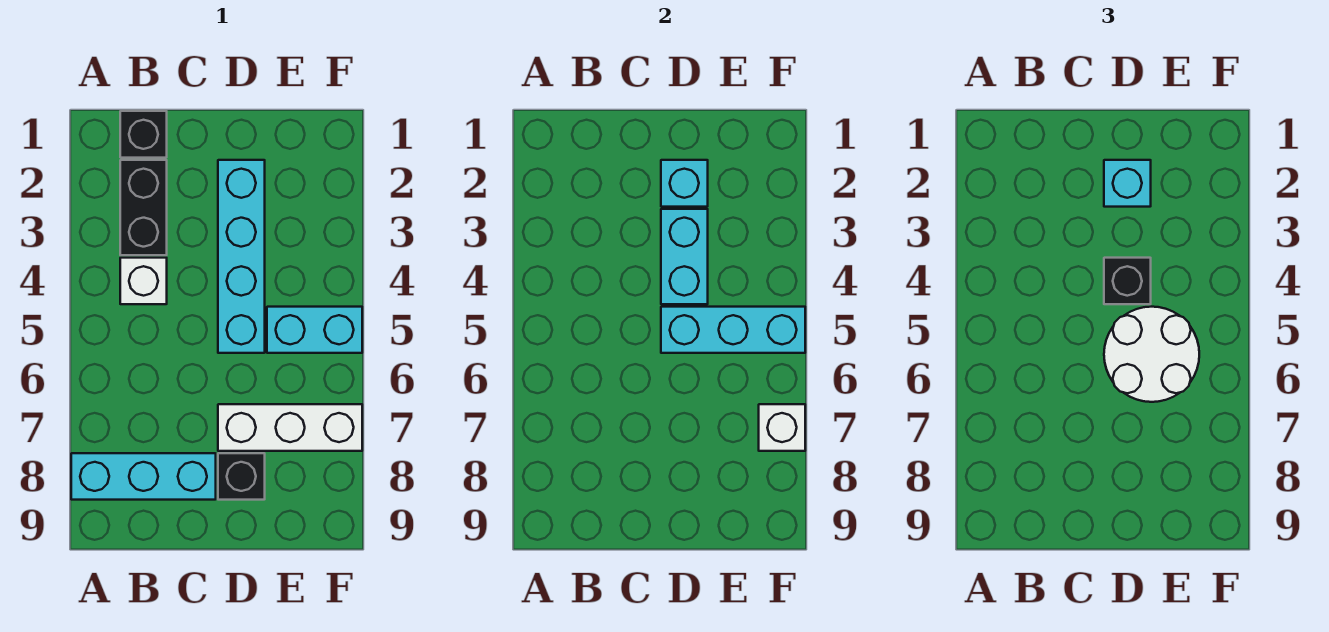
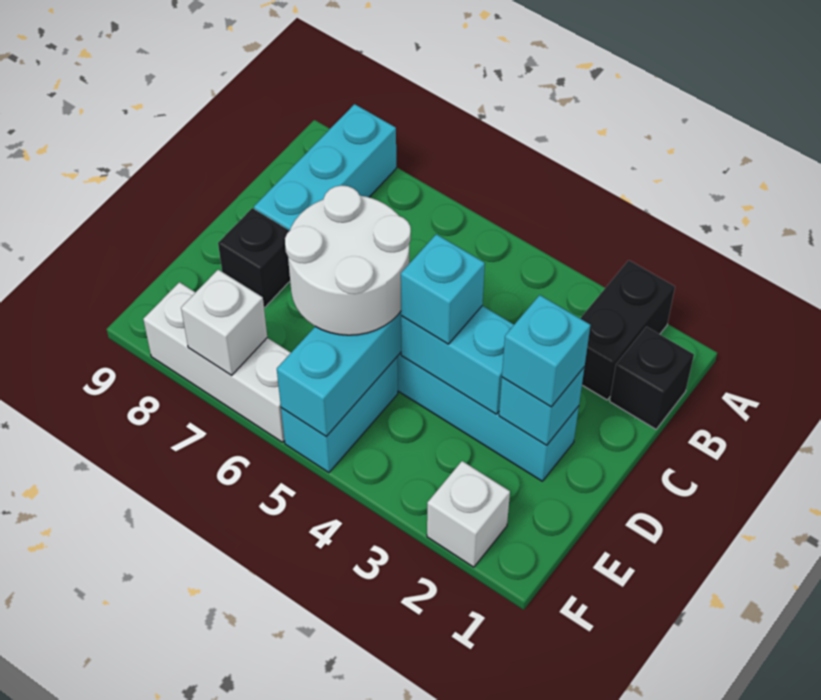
black brick B2:B3 level 1 -> black brick A2:B2 level 1
white brick B4 level 1 -> white brick F2 level 1
black brick D4 level 3 -> cyan brick D4 level 3
white brick D7:F7 level 1 -> white brick F6:F8 level 1

